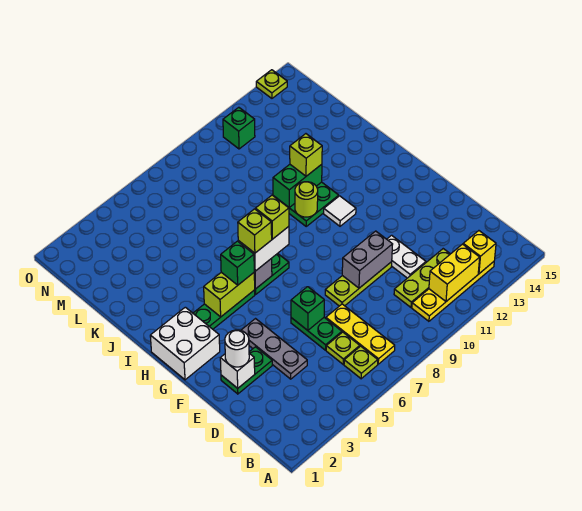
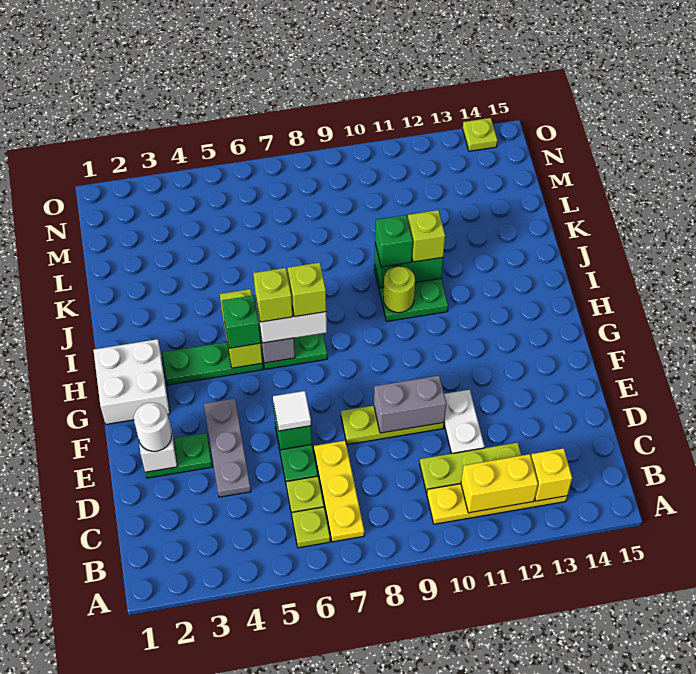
lime brick H4:H5 level 2 -> lime brick H5:I5 level 2
white tile H11 level 1 -> white tile E6 level 3
green brick N11 level 1 -> green brick J10 level 3

